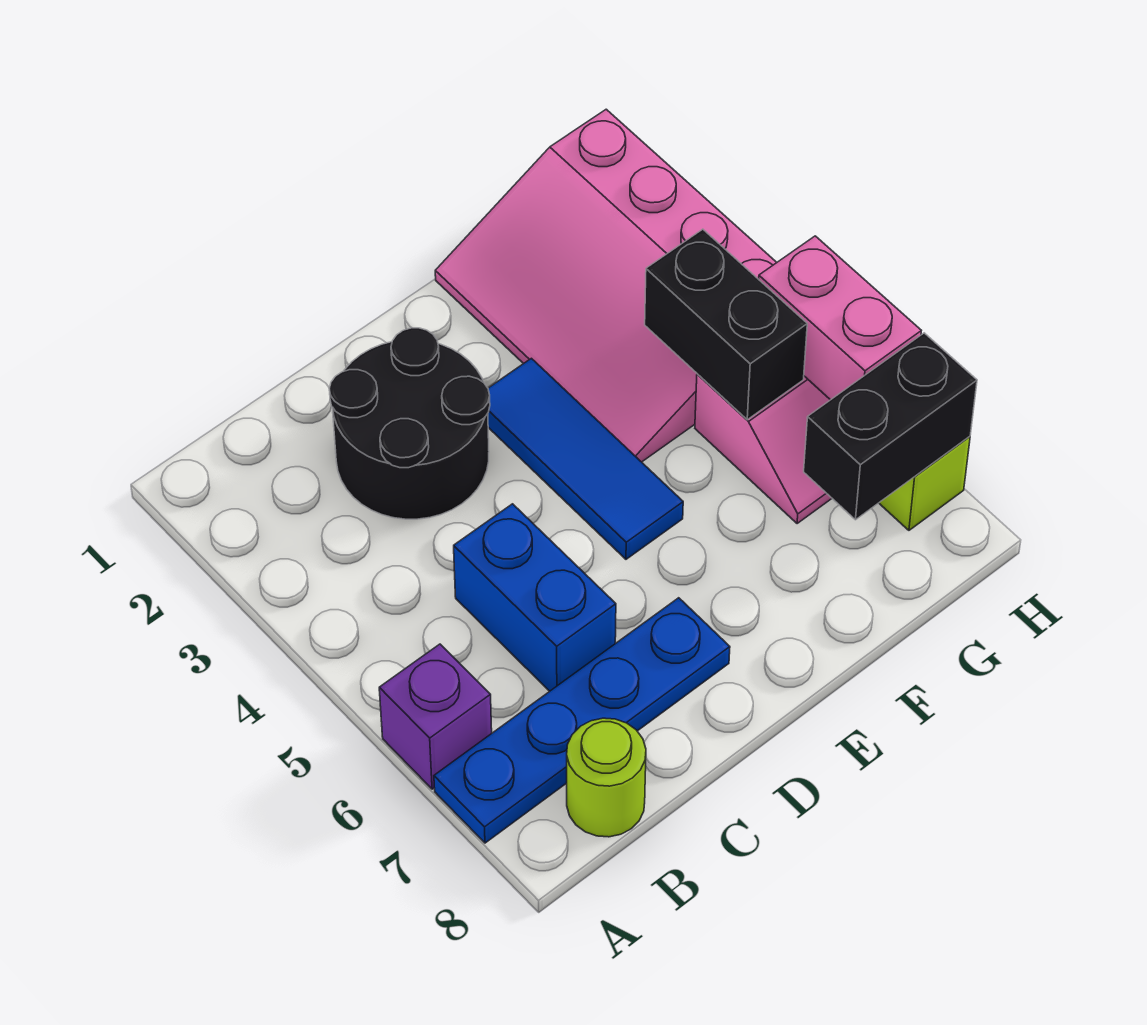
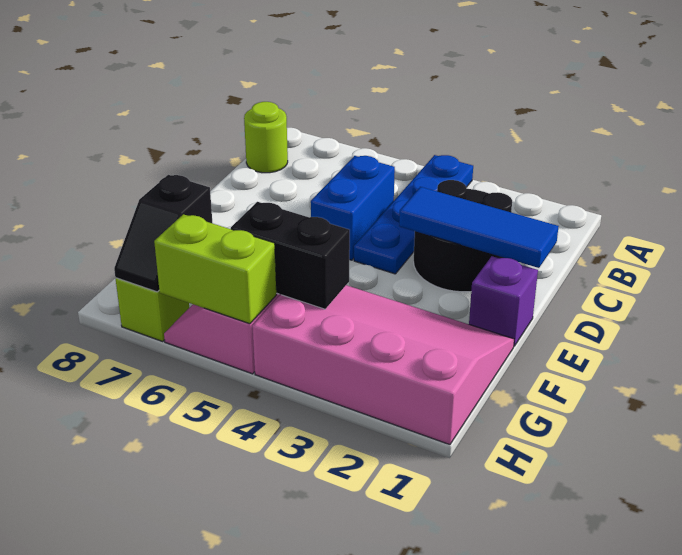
purple brick A6 level 1 -> purple brick E1 level 1
blue plate A7:D7 level 1 -> blue plate A4:D4 level 1
blue brick C5:C6 level 1 -> blue brick C5:D5 level 1
blue tile E3:E5 level 1 -> blue tile D1:D3 level 2
black brick G7:H7 level 2 -> black slope G7:H7 level 2 top G
pink brick H5:H6 level 2 -> lime brick H5:H6 level 2

